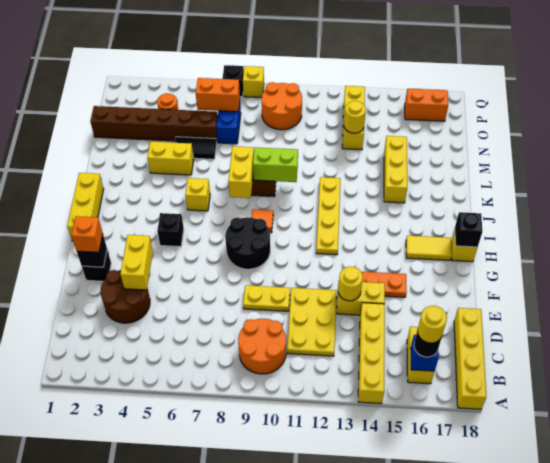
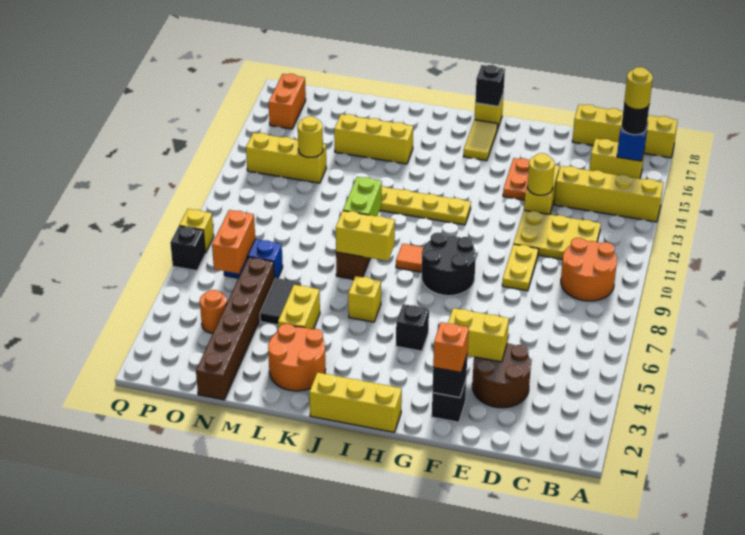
orange round brick O9:P10 level 1 -> orange round brick K2:L3 level 1

